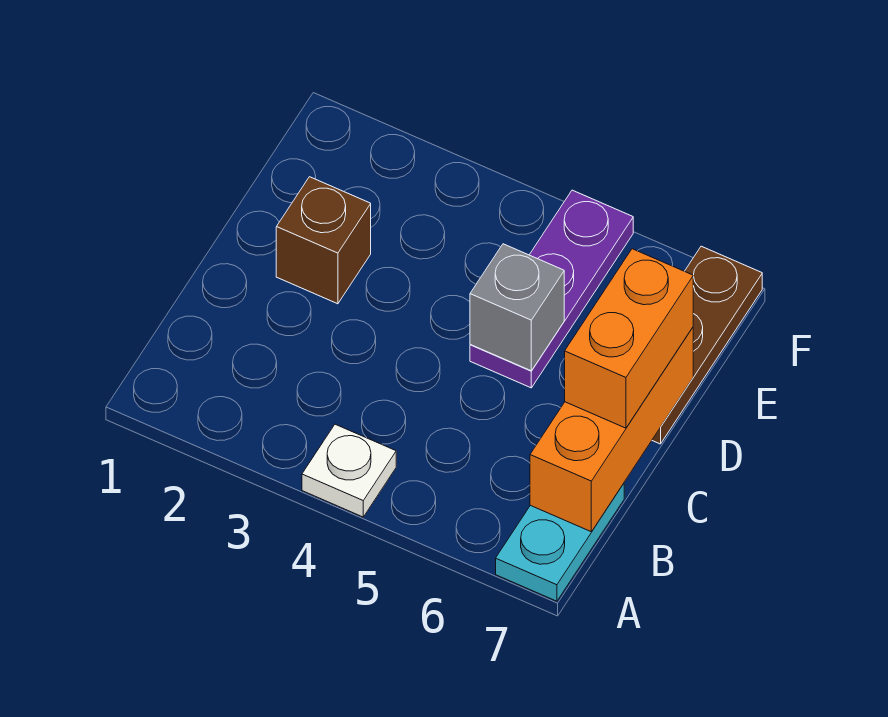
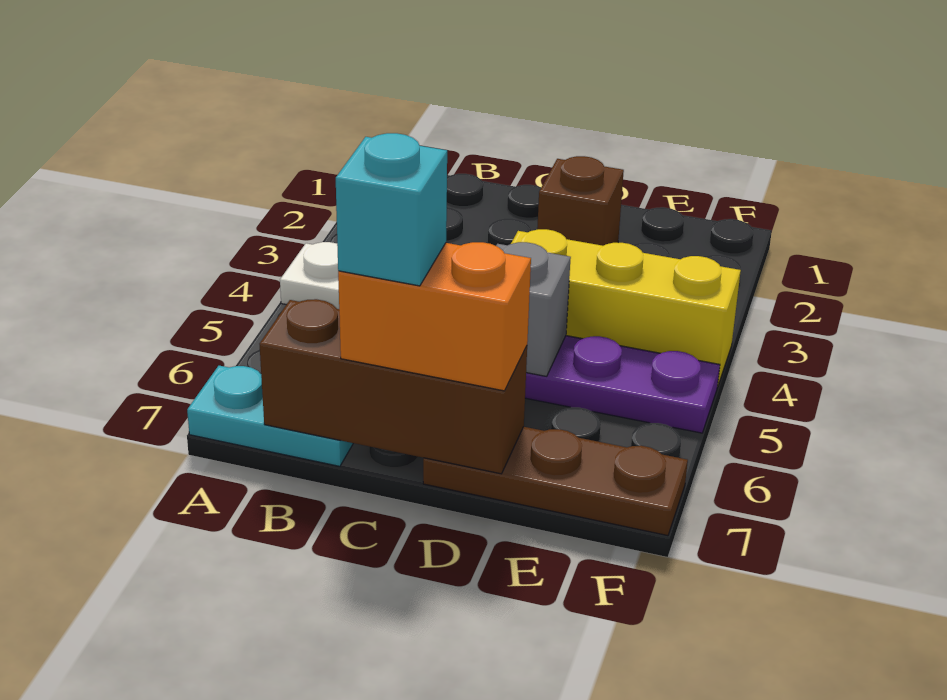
orange brick B7:D7 level 2 -> brown brick B7:D7 level 2
none -> cyan brick C7 level 4
none -> yellow brick D4:F4 level 1

